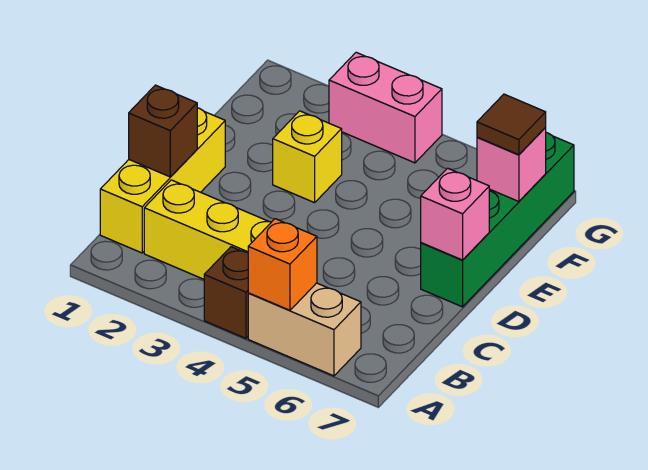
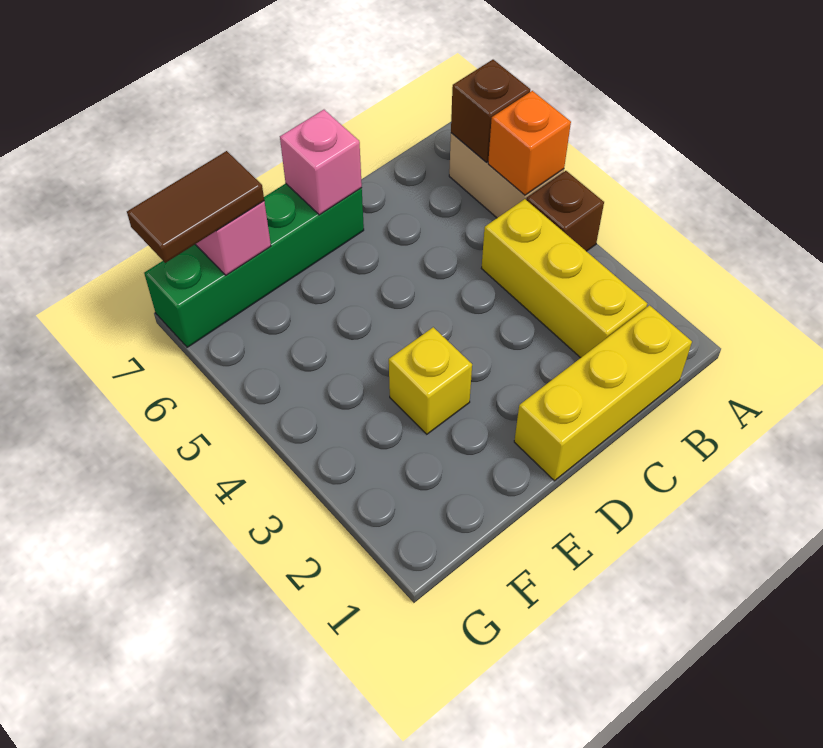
brown brick C1 level 2 -> brown brick A6 level 2
brown tile F7 level 3 -> brown tile F7:G7 level 3
pink brick G3:G4 level 1 -> none

